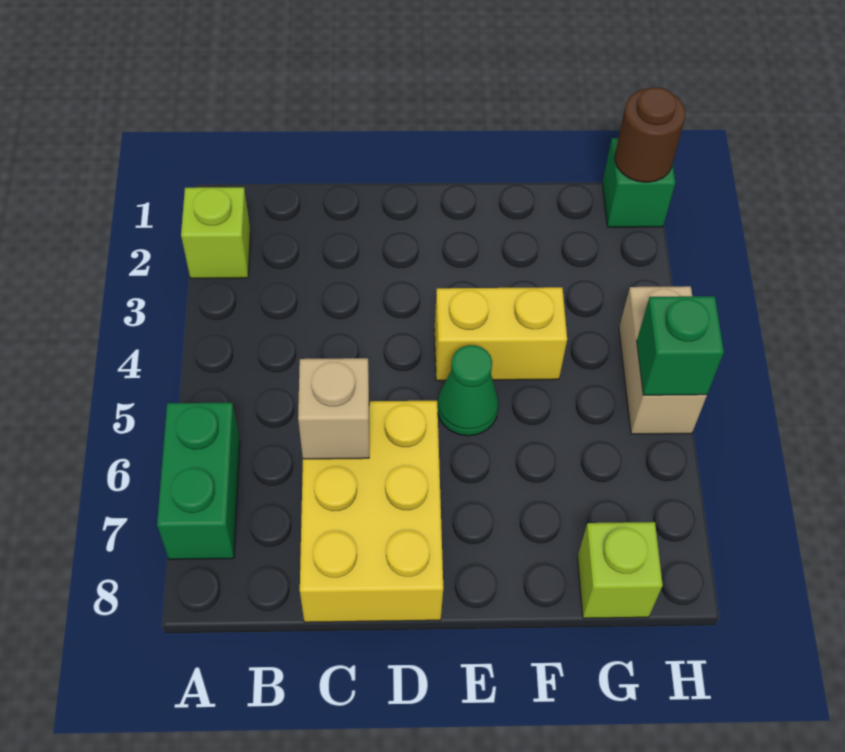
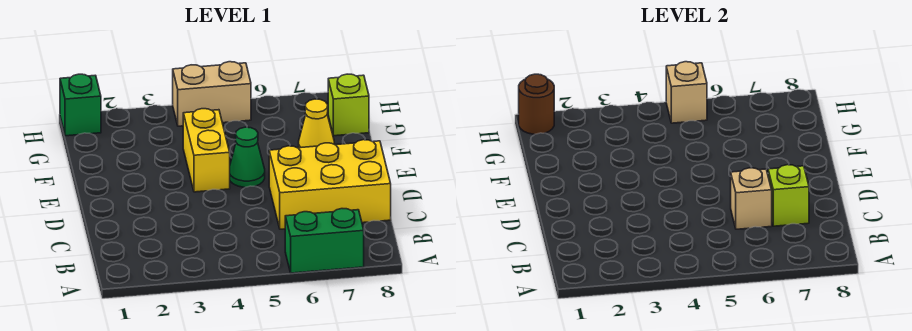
lime brick A2 level 1 -> lime brick C7 level 2
none -> yellow cone F7 level 1
green brick H5 level 2 -> tan brick H5 level 2

